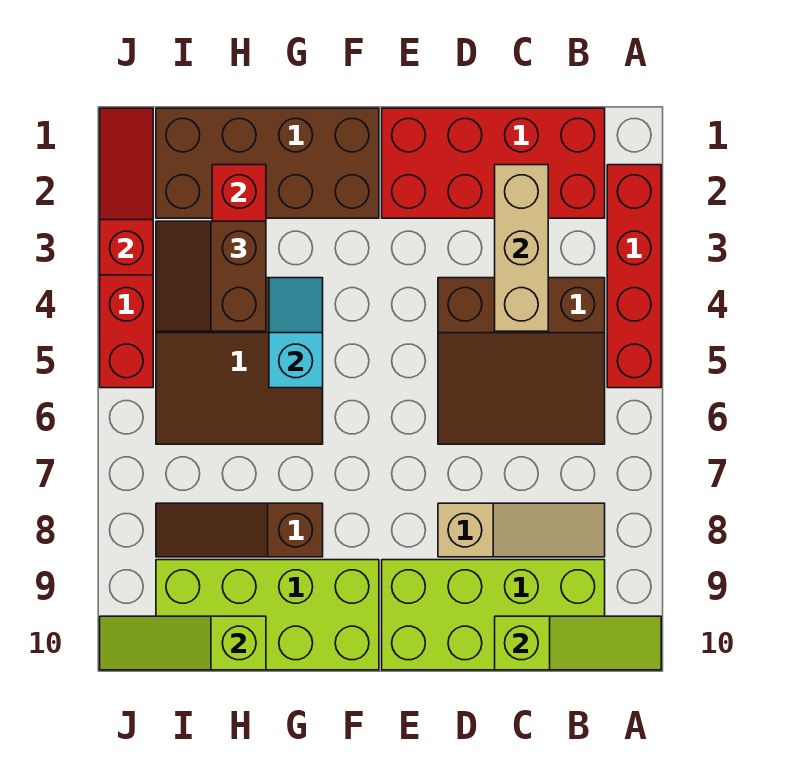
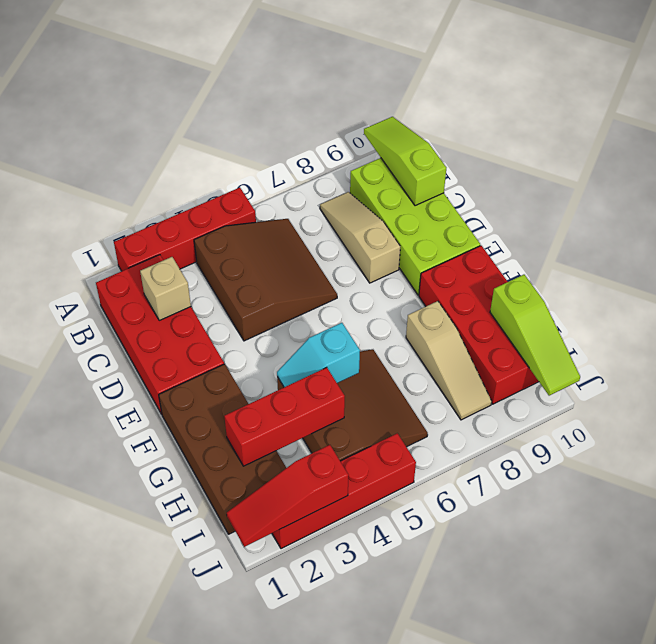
tan brick C2:C4 level 2 -> tan brick C2 level 2
lime brick F9:I10 level 1 -> red brick F9:I10 level 1
brown slope G8:I8 level 1 top G -> tan slope G8:I8 level 1 top G
brown slope H3:I4 level 3 top H -> none

